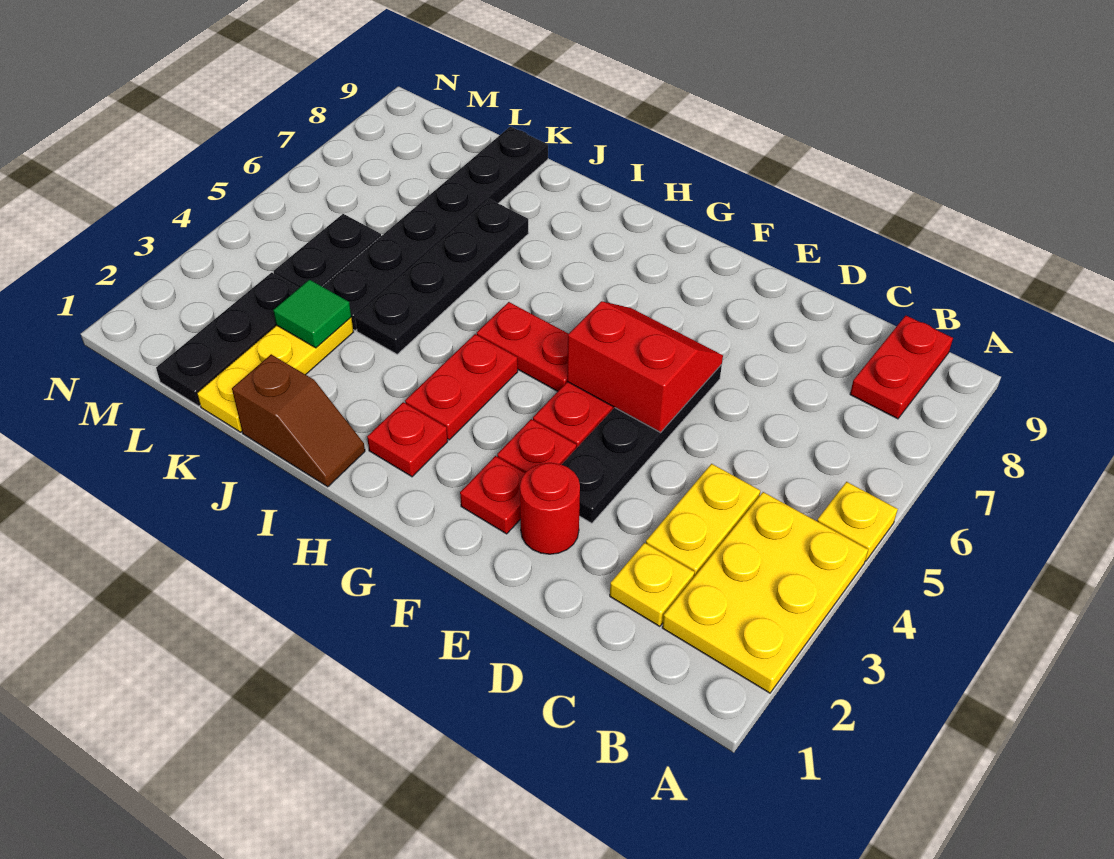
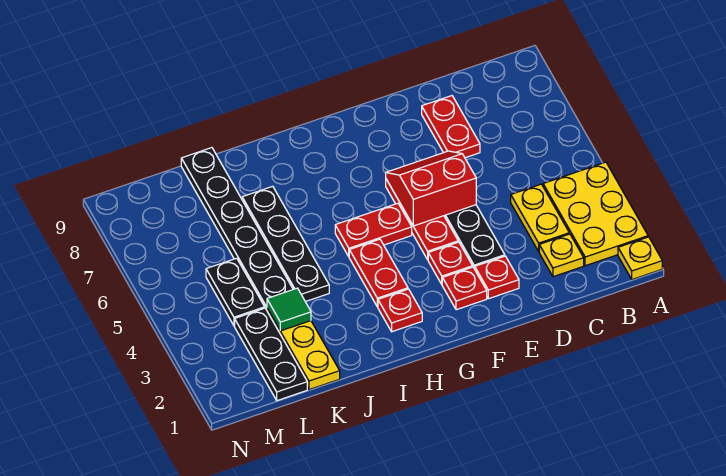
yellow plate A5 level 1 -> yellow plate A1 level 1
red plate B8:B9 level 1 -> red plate D7:D8 level 1
red round brick E2 level 1 -> red plate E2 level 1
brown slope I1:J1 level 1 top J -> none

